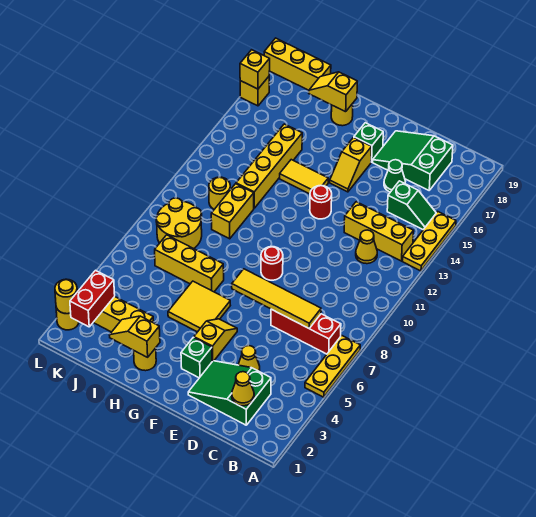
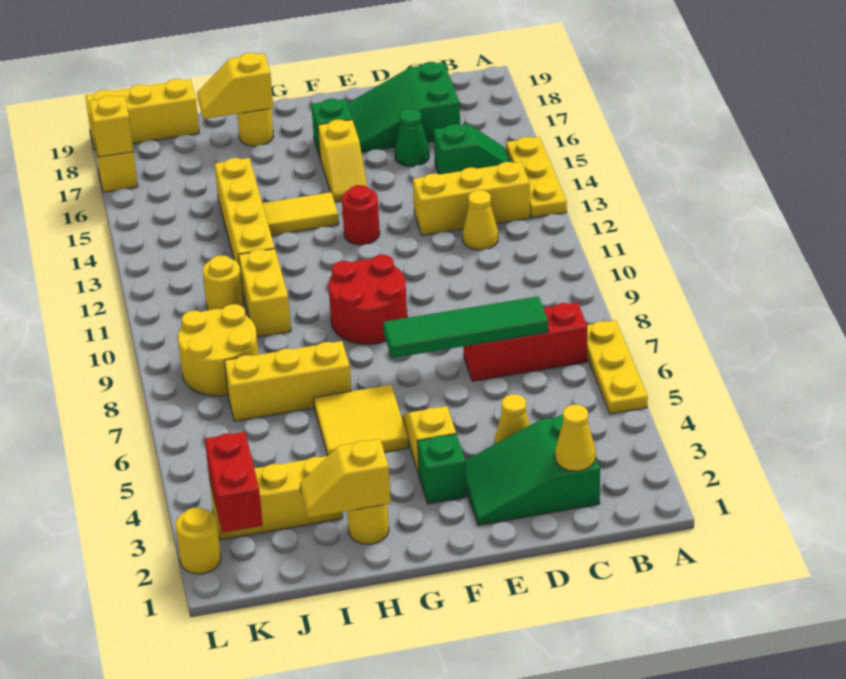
yellow tile C7:F7 level 2 -> green tile C7:F7 level 2
red round brick F9 level 1 -> red round brick F9:G10 level 1
yellow round brick L2 level 2 -> none

